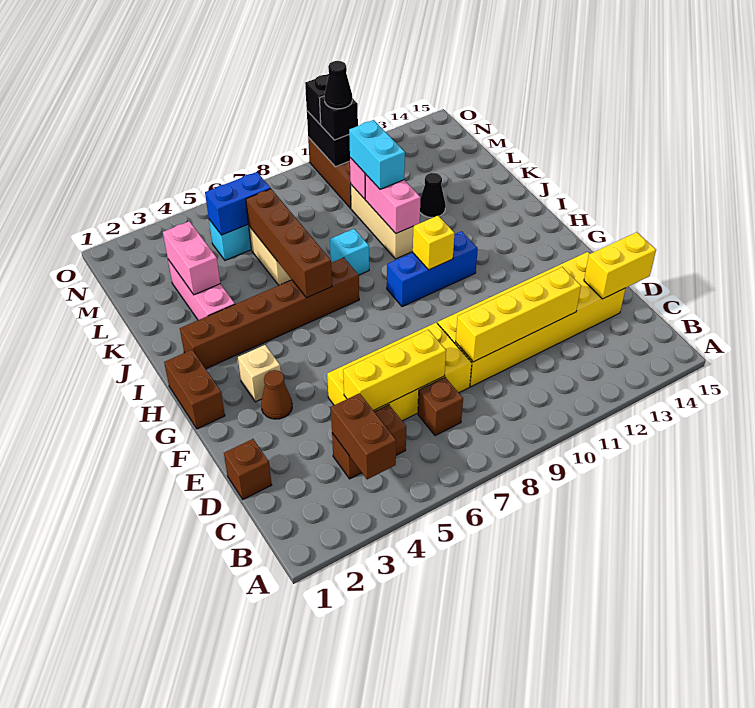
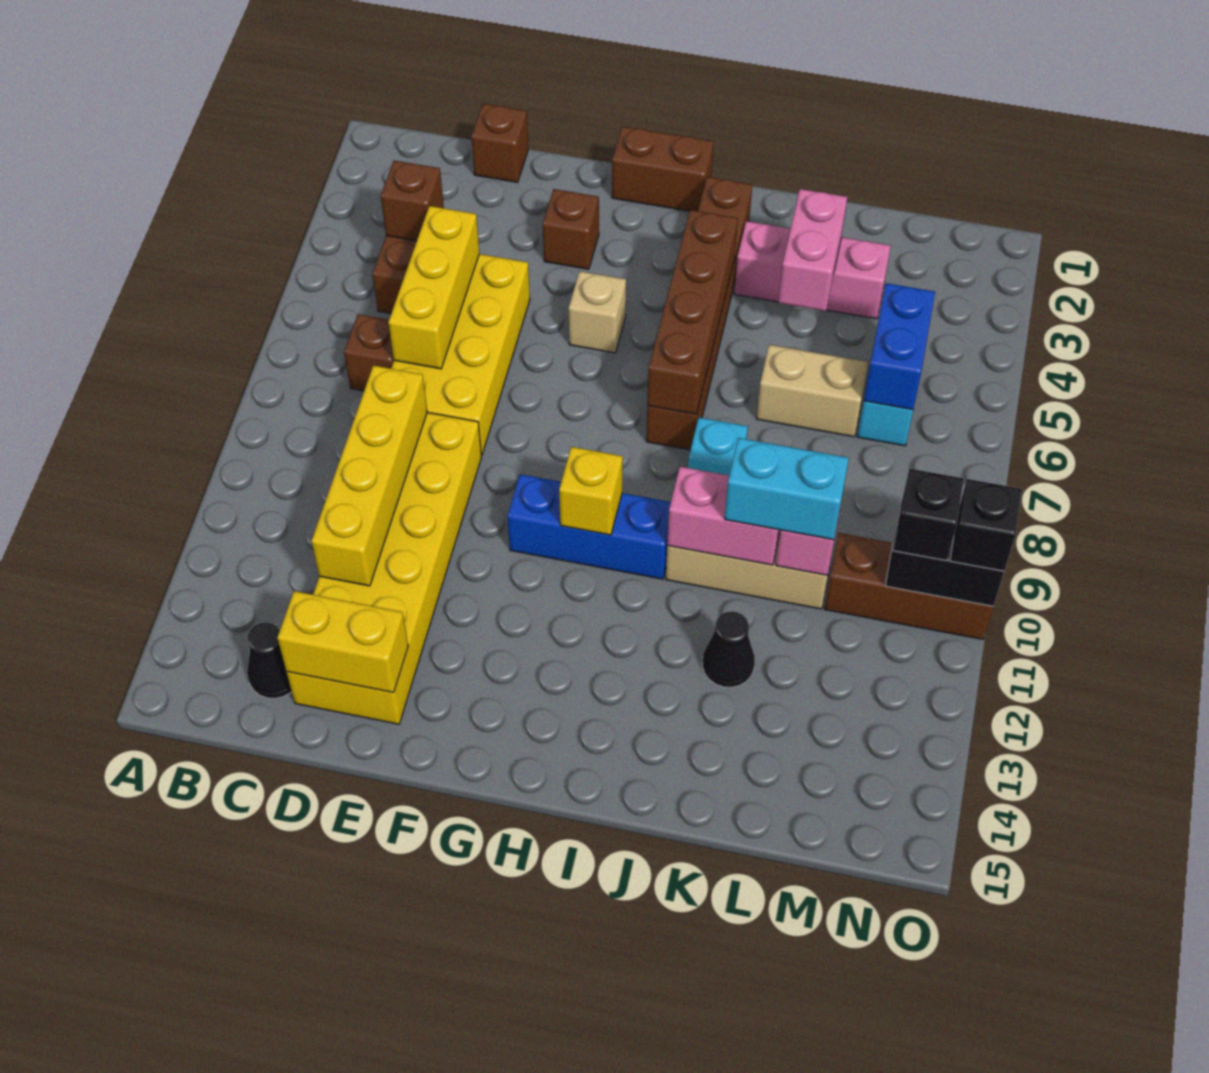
brown brick B4:C4 level 2 -> brown brick C4 level 2
yellow brick D14:D15 level 2 -> yellow brick D14:E14 level 2
brown cone F3 level 1 -> brown brick F3 level 1
tan brick G3 level 1 -> tan brick G5 level 1
blue brick H9:H11 level 1 -> blue brick G10:I10 level 1
brown brick I6:L6 level 2 -> brown brick I4:I7 level 2
pink brick K3:L3 level 2 -> pink brick K3:K4 level 2
black cone N10 level 4 -> black cone C14 level 1

